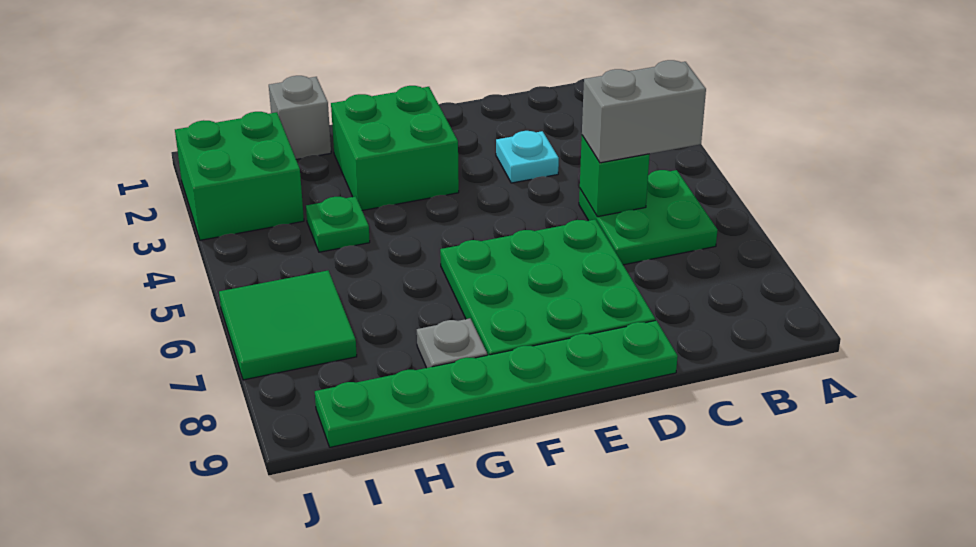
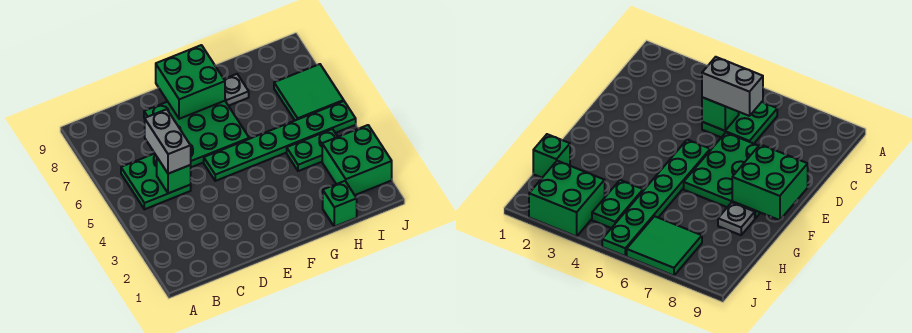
grey brick B5:C5 level 3 -> grey brick C5:C6 level 3
cyan plate D3 level 1 -> none
green plate D9:I9 level 1 -> green plate E5:J5 level 1
green brick F2:G3 level 1 -> green brick E8:F9 level 2
grey brick H1 level 1 -> green brick H1 level 1
green plate H4 level 1 -> green plate H4:I4 level 1

